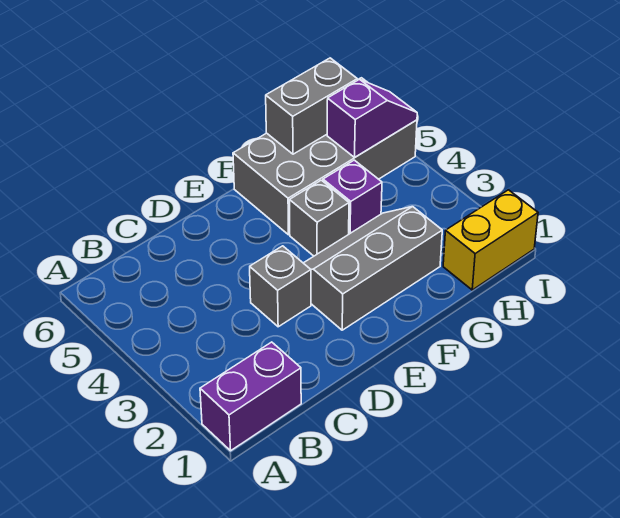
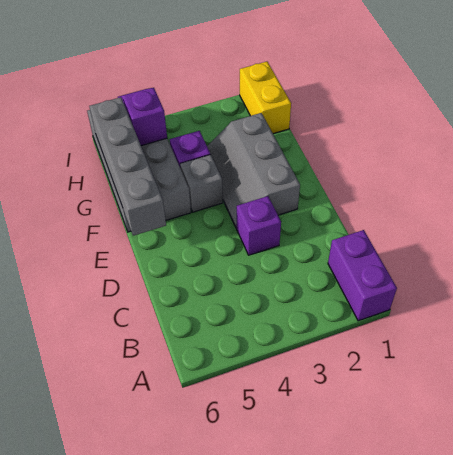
grey brick D3 level 1 -> purple brick D3 level 1
grey brick G6:H6 level 2 -> grey brick E6:H6 level 2

